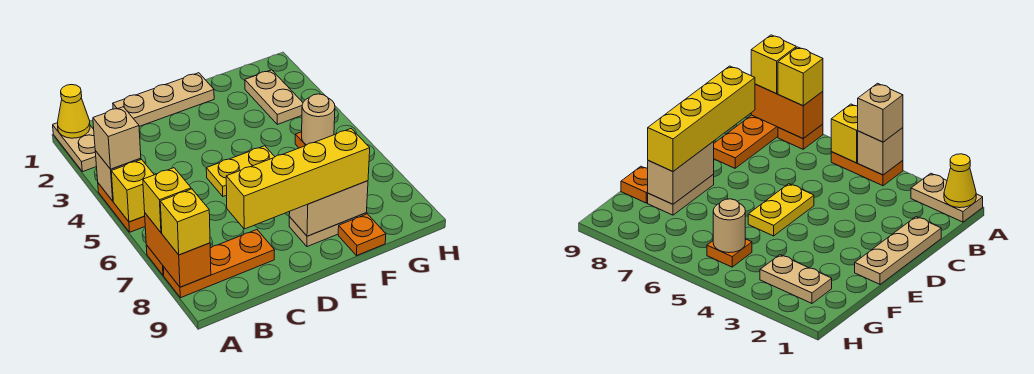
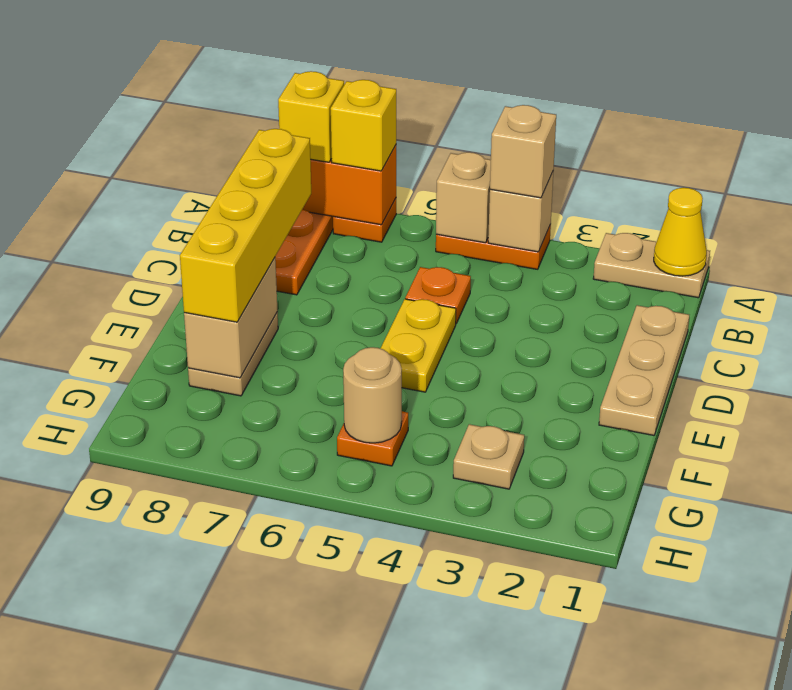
yellow brick A5 level 2 -> tan brick A5 level 2
orange plate F9 level 1 -> orange plate C5 level 1
tan plate G2:G3 level 1 -> tan plate G3 level 1

